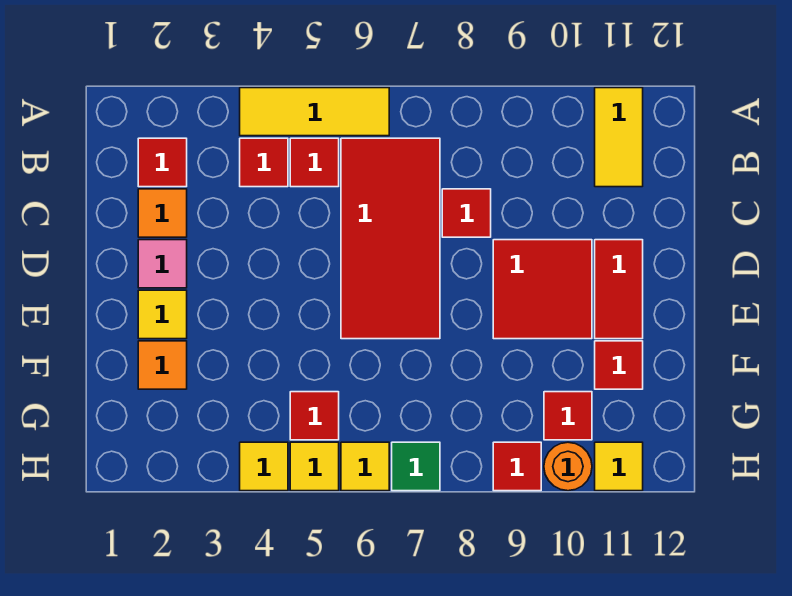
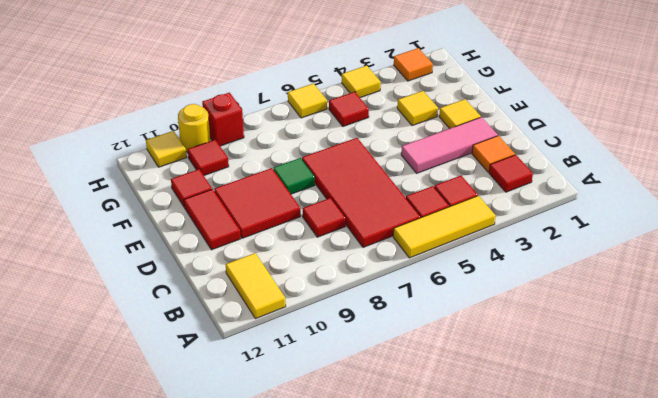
pink tile D2 level 1 -> pink tile D2:D4 level 1
orange tile F2 level 1 -> orange tile H2 level 1
yellow tile H5 level 1 -> yellow tile F3 level 1
green tile H7 level 1 -> green tile E8 level 1
red tile H9 level 1 -> red brick H9 level 1
orange round brick H10 level 1 -> yellow round brick H10 level 1

